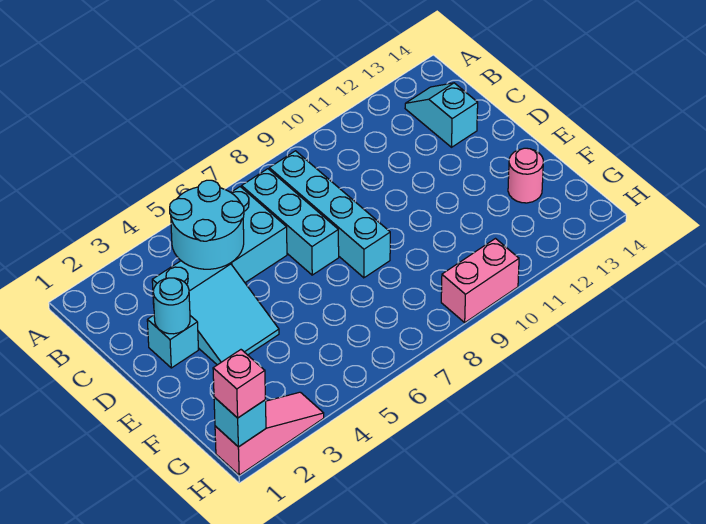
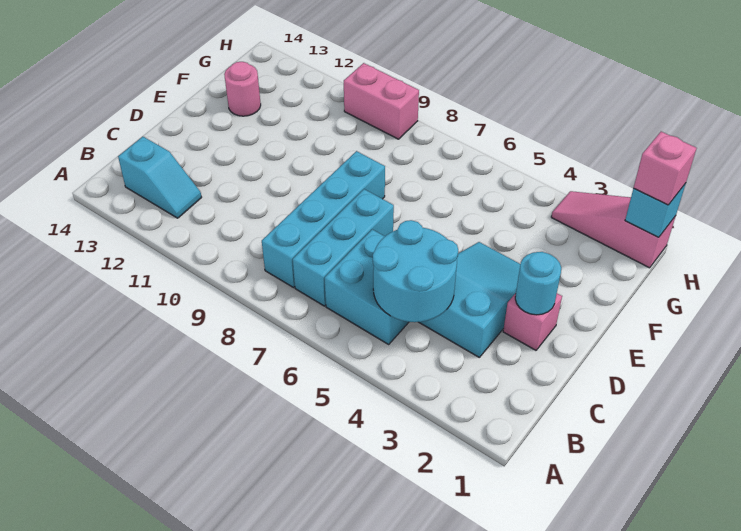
cyan slope B13:C13 level 1 top C -> cyan slope B12:B13 level 1 top 13
cyan brick D2 level 1 -> pink brick D2 level 1

